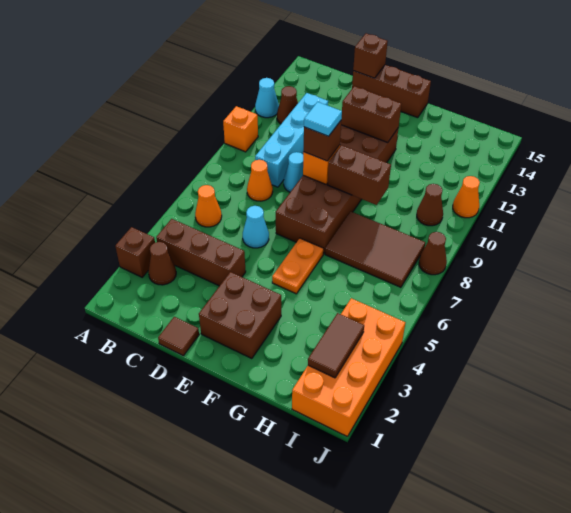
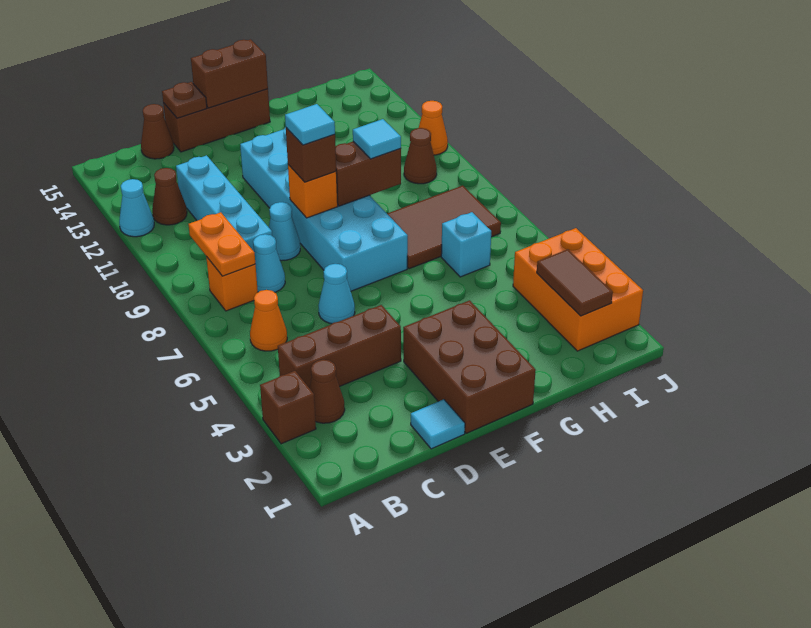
orange brick A10 level 1 -> orange brick B8 level 1
orange cone C8 level 1 -> cyan cone C8 level 1
brown tile D1 level 1 -> cyan tile D1 level 1
brown brick D15 level 2 -> brown plate D15 level 2
brown brick E2:F3 level 1 -> brown brick E1:F3 level 1
brown brick E7:F12 level 1 -> cyan brick E7:F12 level 1
brown brick E12:F12 level 2 -> brown brick E15:F15 level 2
orange plate F5:F6 level 1 -> orange plate B8:B9 level 2
none -> cyan tile G9 level 3
none -> cyan brick H6 level 1
orange brick I1:J4 level 1 -> orange brick I2:J4 level 1
brown cone J8 level 1 -> brown cone C15 level 1

